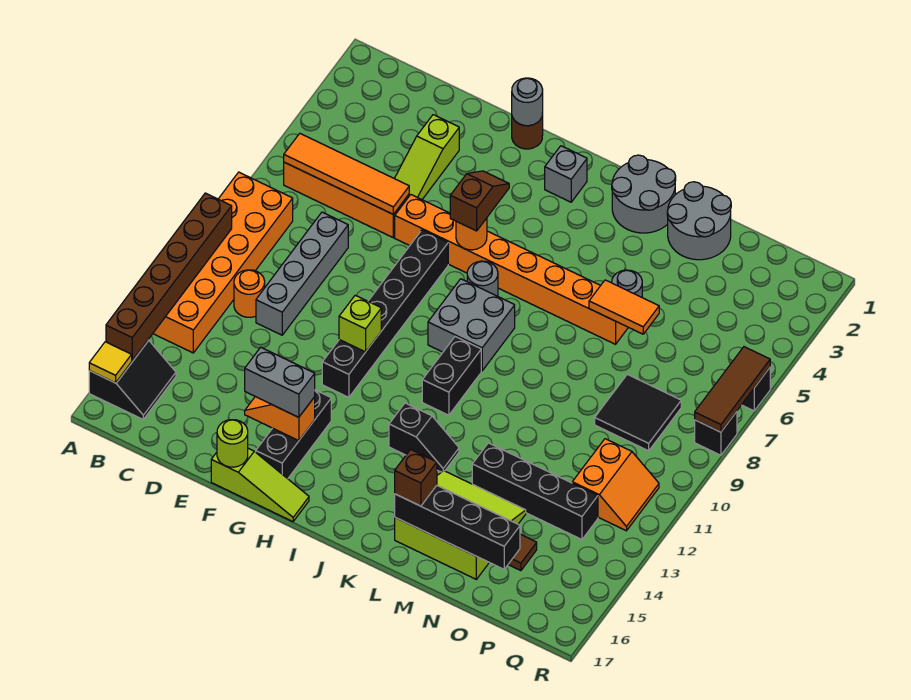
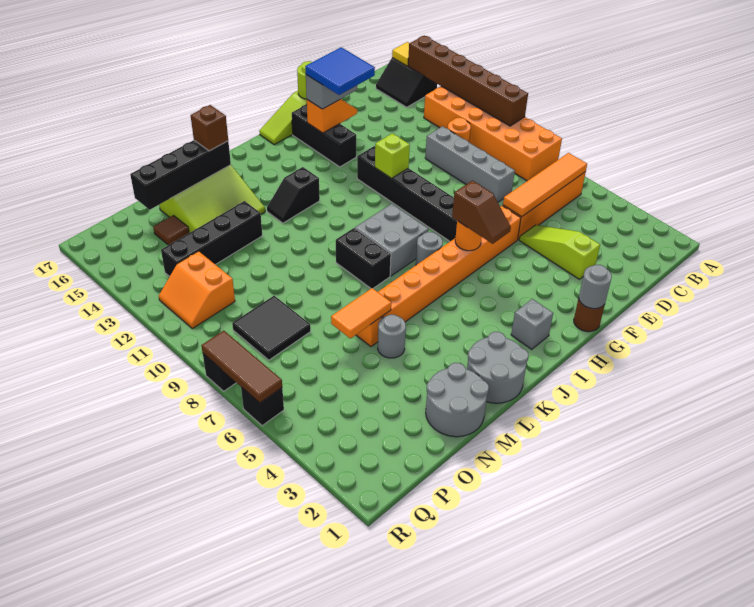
none -> blue tile F14:G15 level 4
black brick J10:J11 level 1 -> black brick K8:K9 level 1

